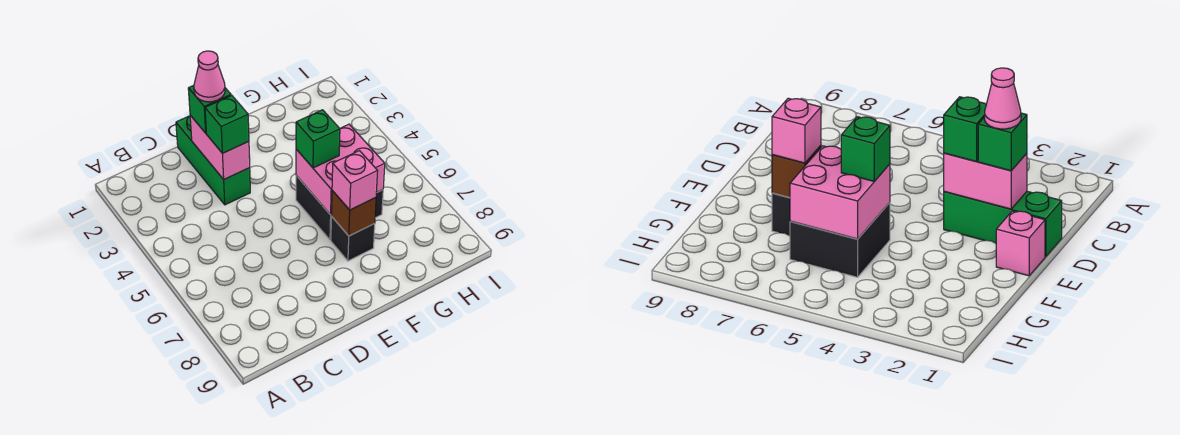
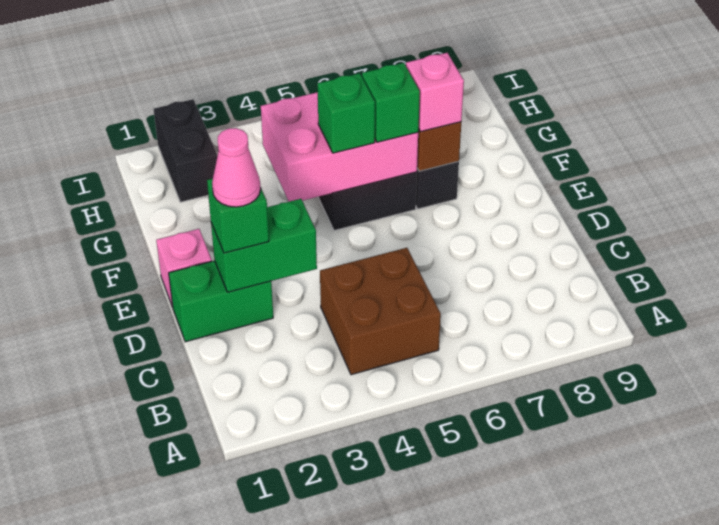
none -> brown brick B4:C5 level 1
green brick D1:D3 level 1 -> green brick D1:D2 level 1
pink brick D2:D3 level 2 -> green brick D2:D3 level 2
green brick D3 level 3 -> green brick F6 level 3
pink brick F5:G6 level 2 -> pink brick F4:G6 level 2
none -> black brick H2:I2 level 1

